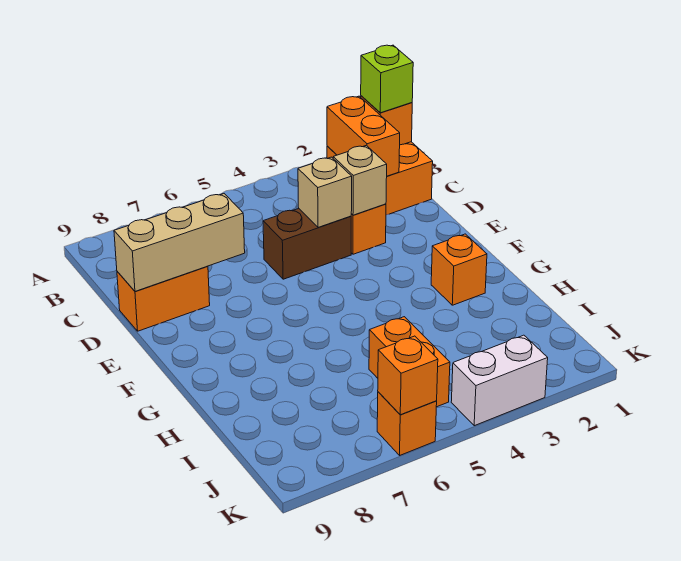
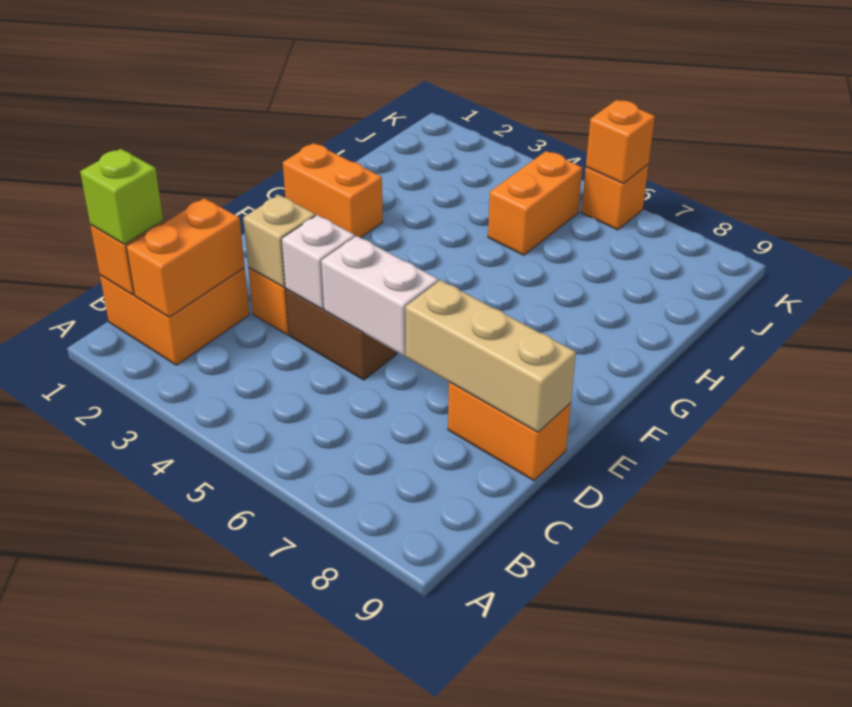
tan brick D4 level 2 -> white brick D4 level 2
orange brick G2 level 1 -> orange brick G1:G2 level 1
white brick K3:K4 level 1 -> white brick D5:D6 level 2

